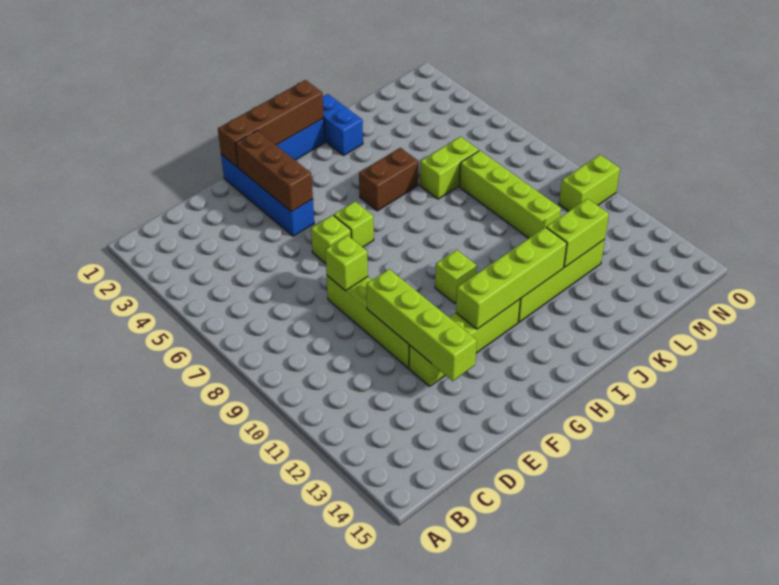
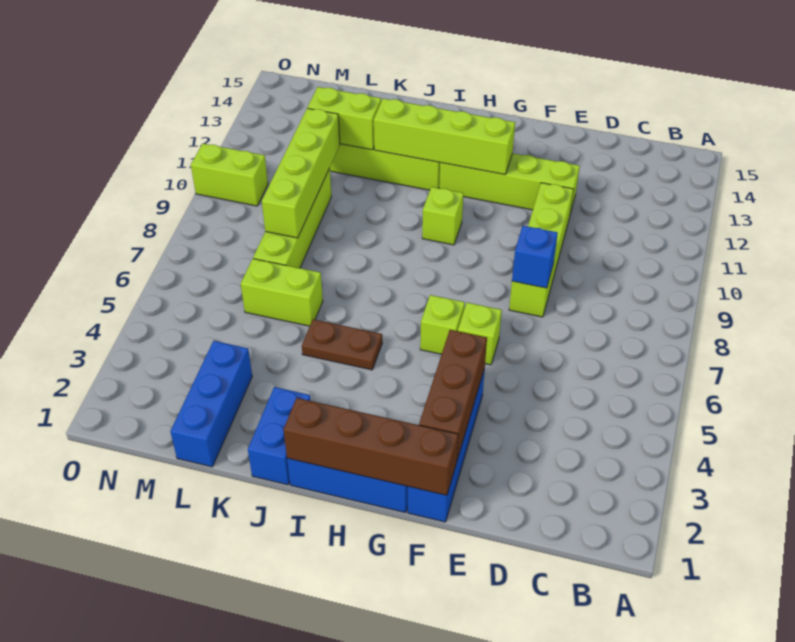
lime brick E8 level 2 -> blue brick E8 level 2
lime brick E10:E13 level 2 -> lime brick L8:L11 level 2
brown brick I5:J5 level 1 -> brown plate I5:J5 level 1
none -> blue brick L1:L3 level 1

